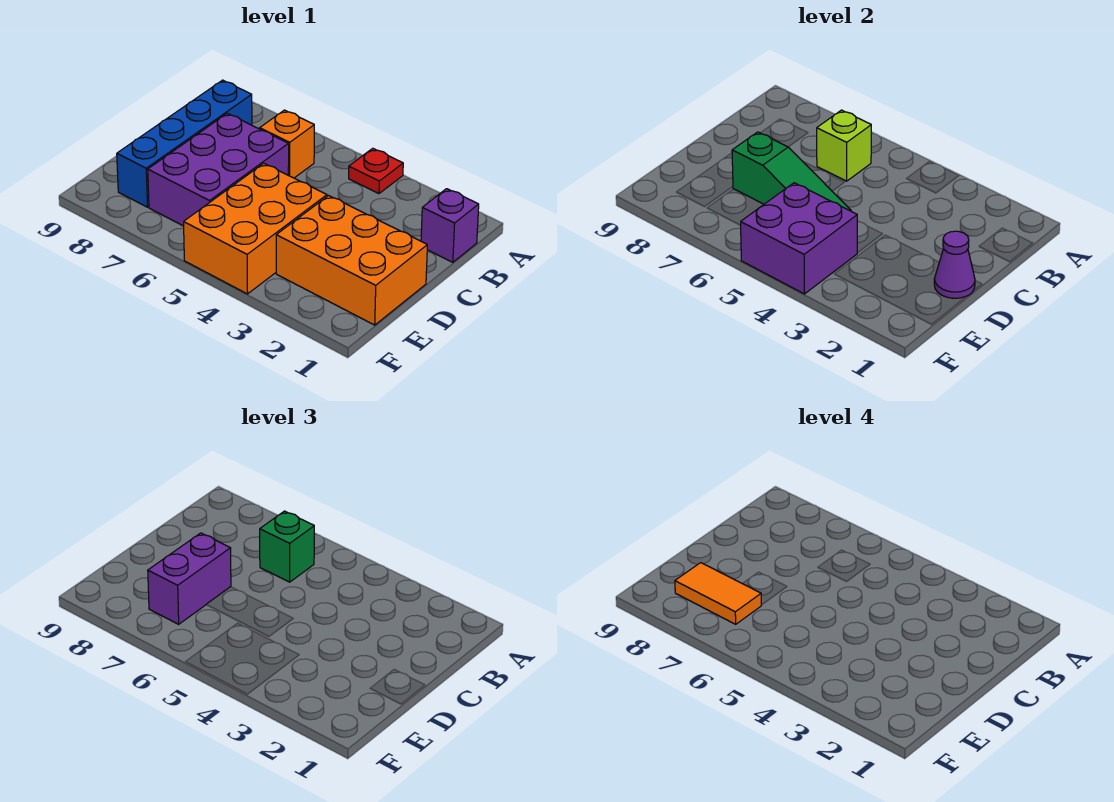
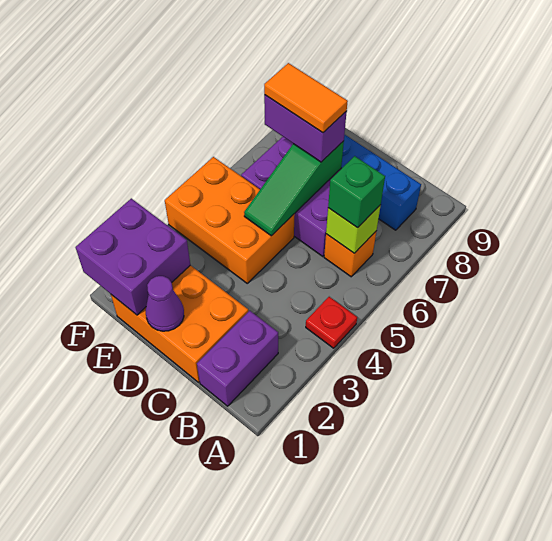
purple brick B1 level 1 -> purple brick B1:B2 level 1
orange brick D1:E3 level 1 -> orange brick C1:E2 level 1
purple brick E4:F5 level 2 -> purple brick E1:F2 level 2
orange tile E7:E8 level 4 -> orange tile D7:E7 level 4

